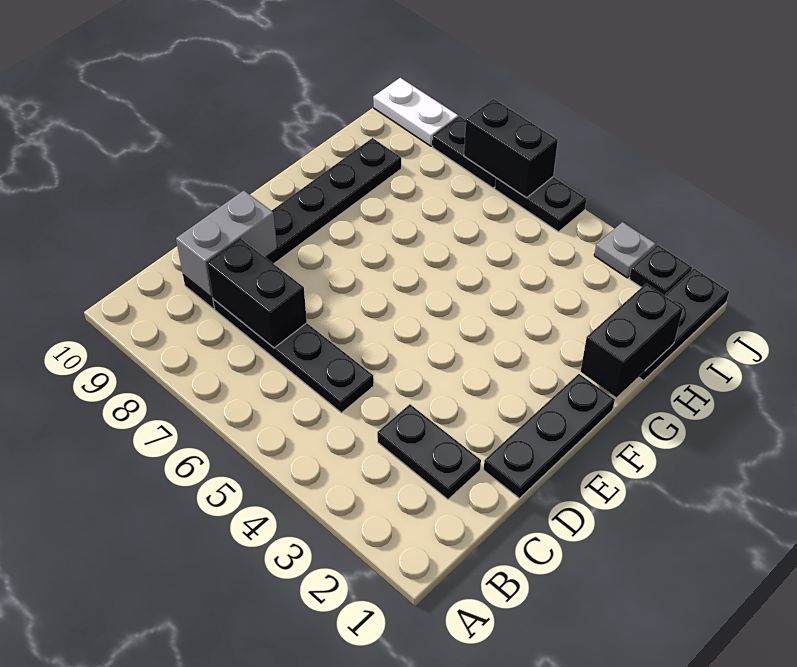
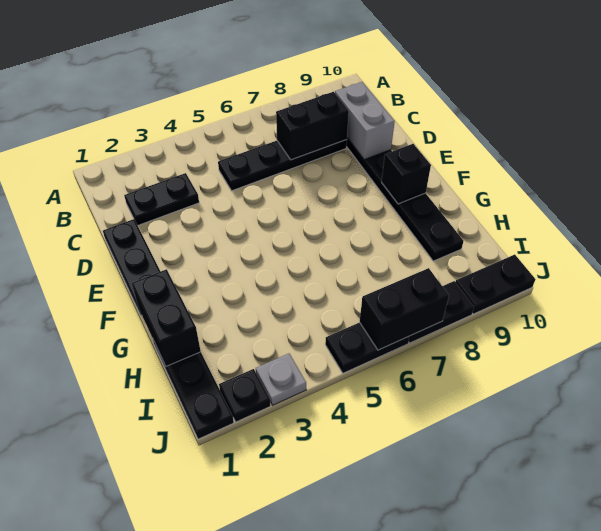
none -> black brick F9 level 2
white plate J9:J10 level 1 -> black plate J9:J10 level 1

